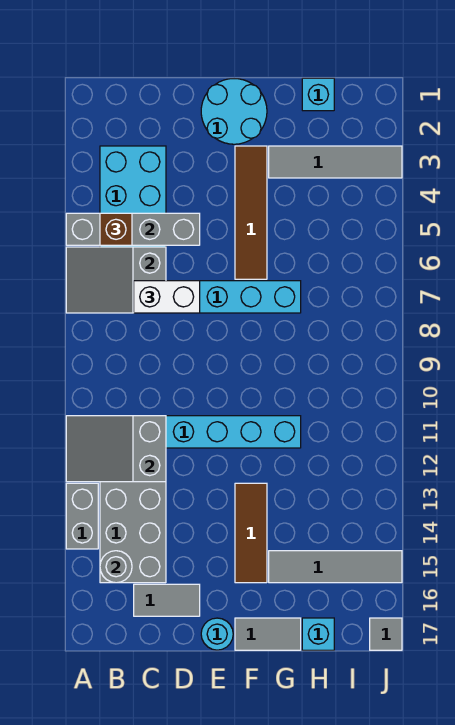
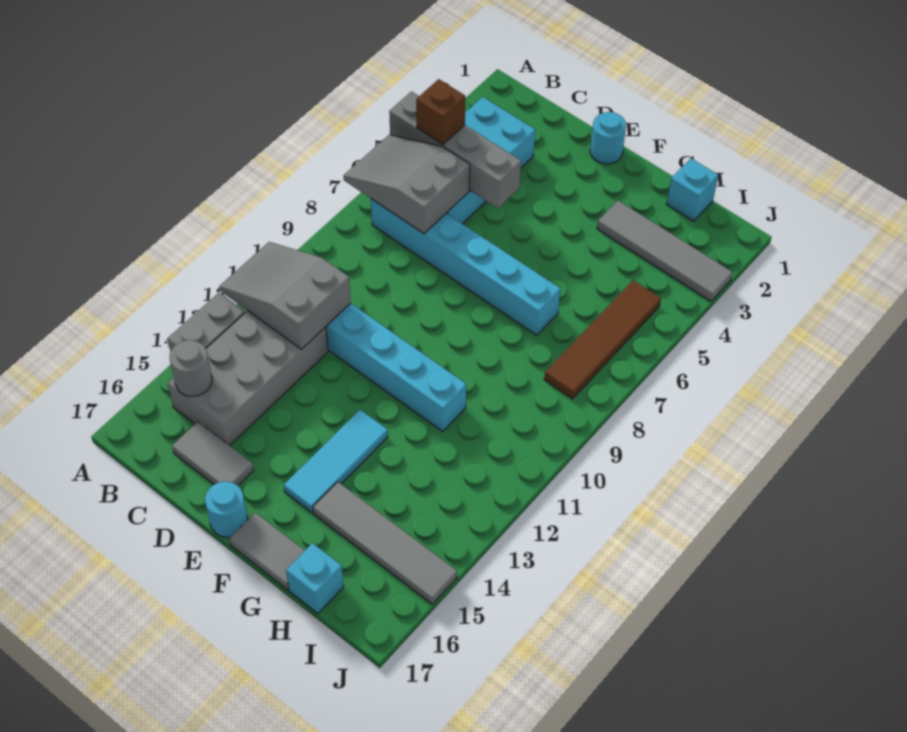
white brick C7:D7 level 3 -> none
cyan round brick E1:F2 level 1 -> cyan round brick E1 level 1
brown tile F3:F6 level 1 -> brown tile I5:I8 level 1
brown tile F13:F15 level 1 -> cyan tile F13:F15 level 1
grey tile J17 level 1 -> none

